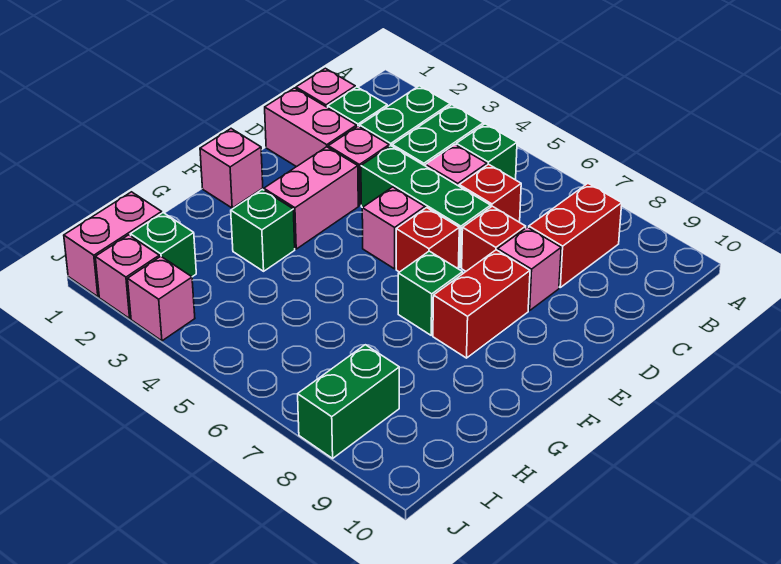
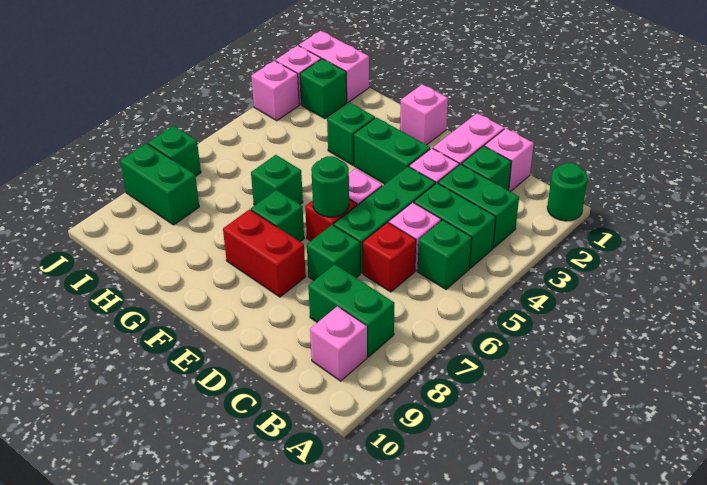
none -> green round brick A1 level 1
red brick B8:C8 level 1 -> green brick B8:C8 level 1
red brick D7 level 1 -> green brick D7 level 1
pink brick D8 level 1 -> pink brick B9 level 1
pink brick E3:F3 level 1 -> green brick E3:F3 level 1
none -> green round brick E6 level 2
none -> green brick G6 level 1
none -> green brick J7 level 1

